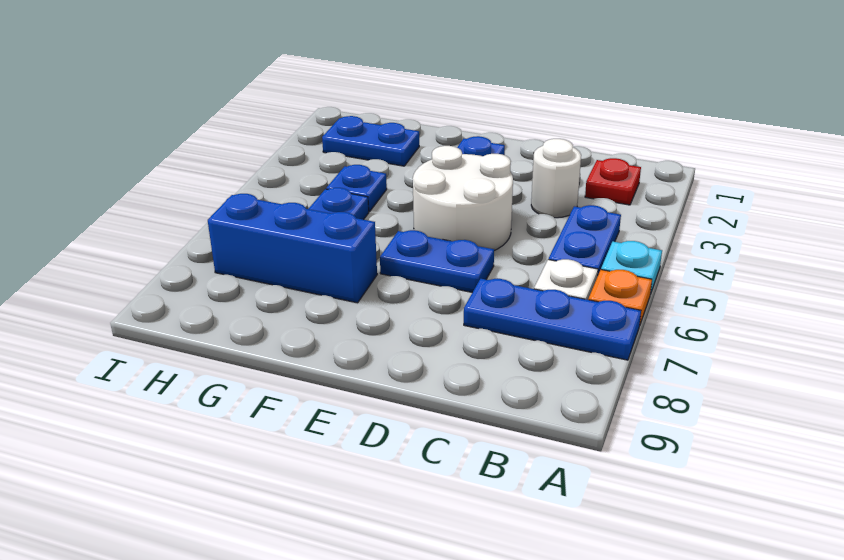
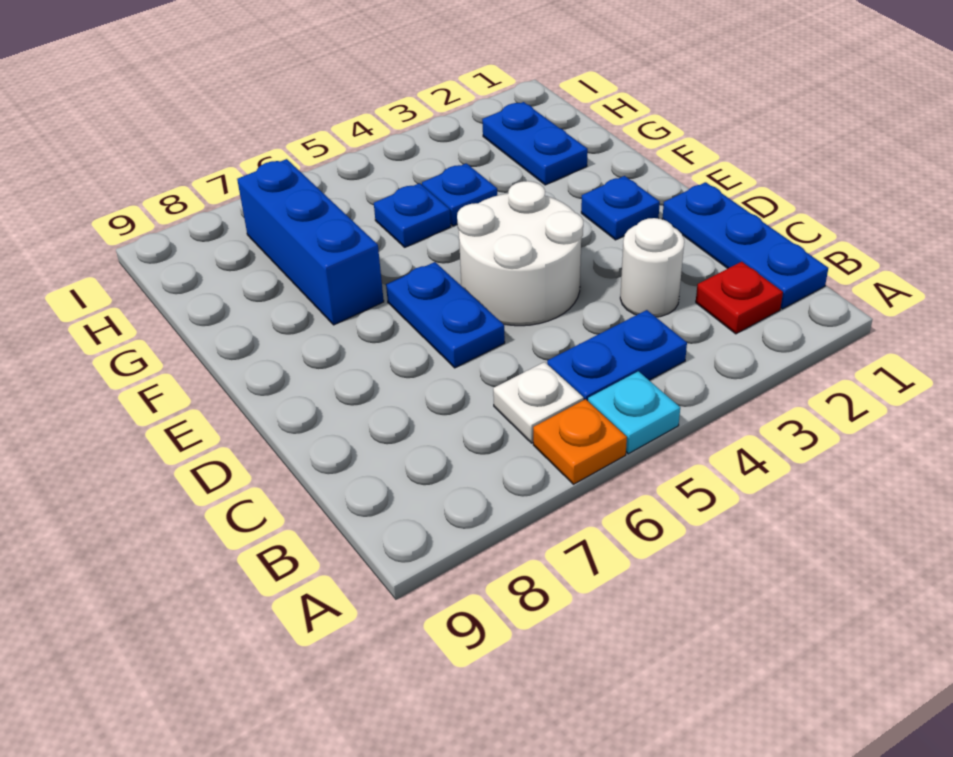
blue plate A7:C7 level 1 -> blue plate B1:D1 level 1

